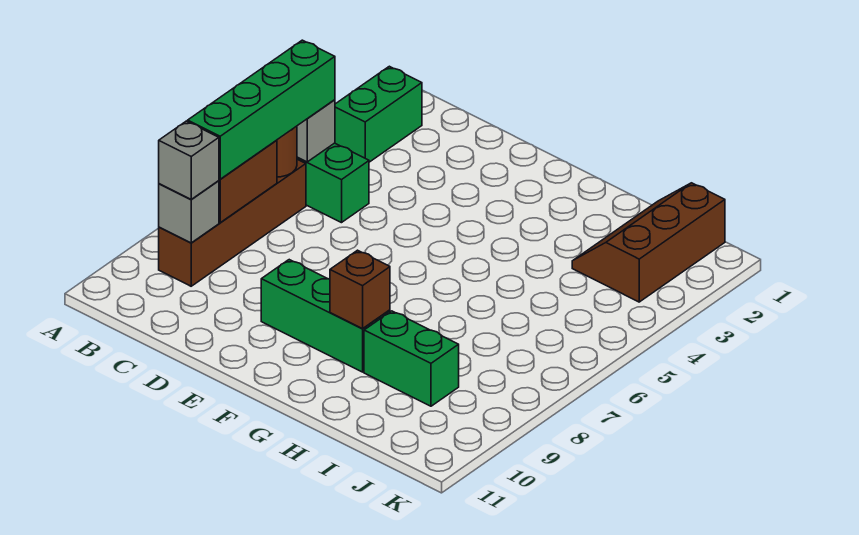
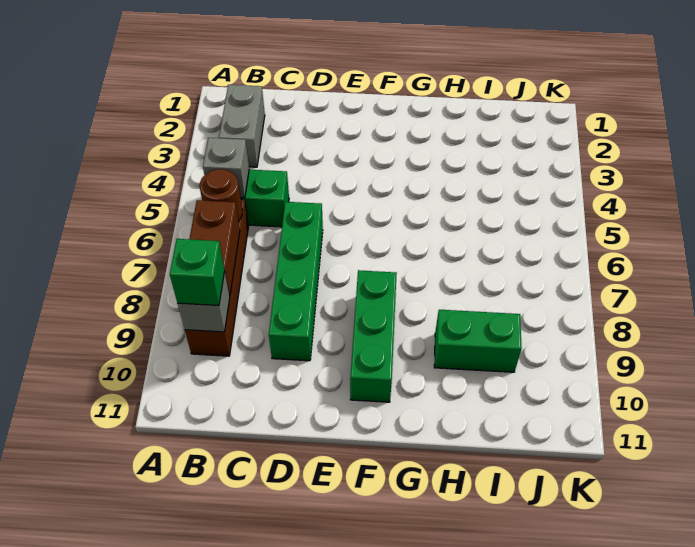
green brick B2:B3 level 1 -> grey brick B2:B3 level 1
green brick B5:B8 level 3 -> green brick D6:D9 level 1
grey brick B9 level 3 -> green brick B9 level 3
green brick E9:G9 level 1 -> green brick F8:F10 level 1
brown brick G9 level 2 -> none
brown slope I1:J3 level 1 top J -> none

